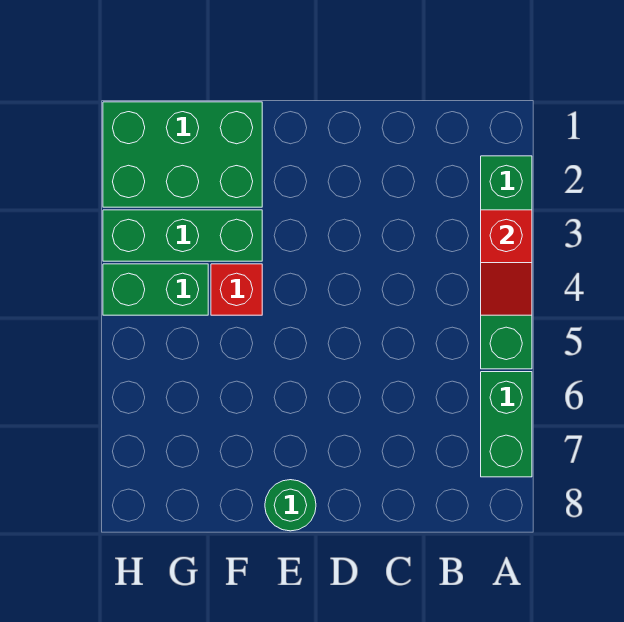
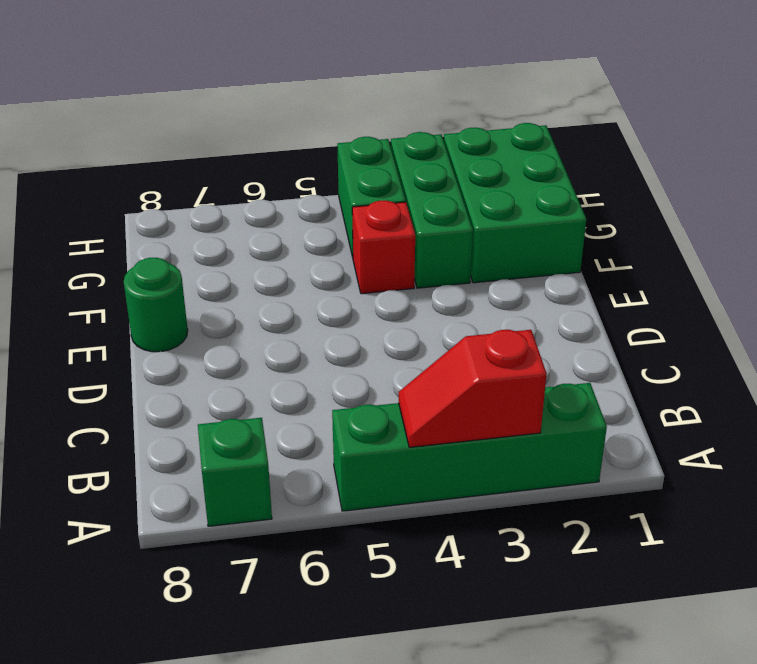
green brick A6:A7 level 1 -> green brick A7 level 1

